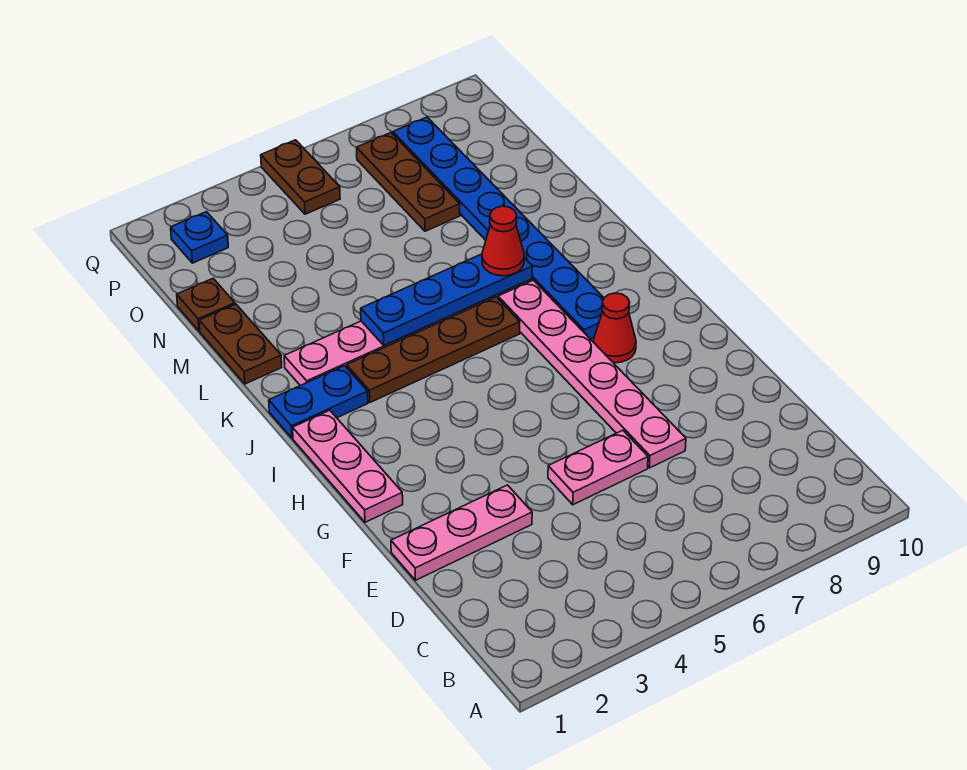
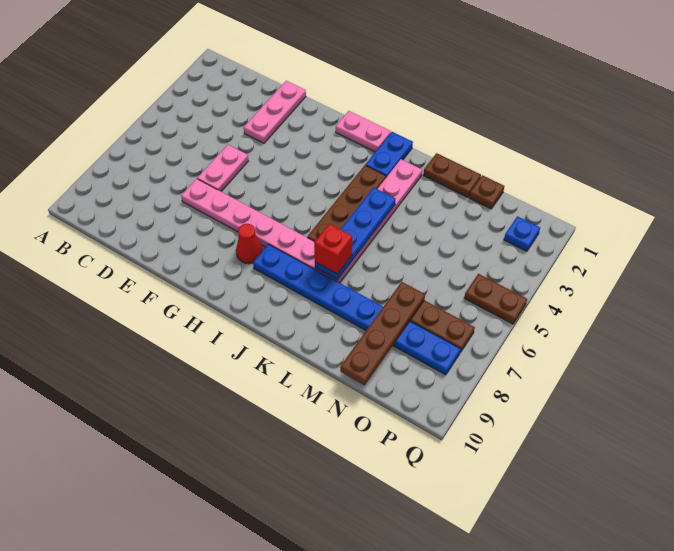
pink plate G1:I1 level 1 -> pink plate H1:I1 level 1
red cone K7 level 3 -> red brick K7 level 3
none -> brown plate N7:N10 level 2

